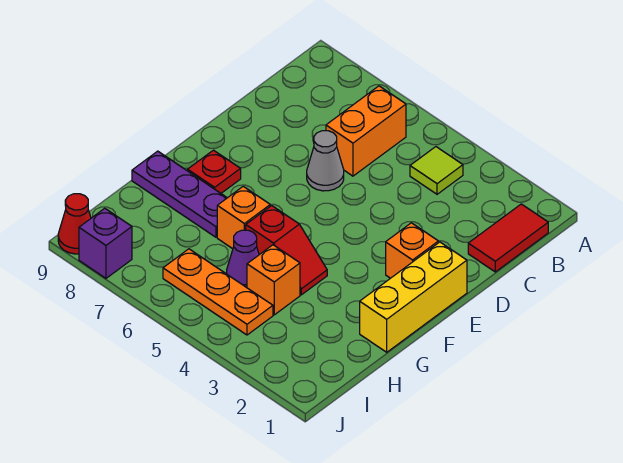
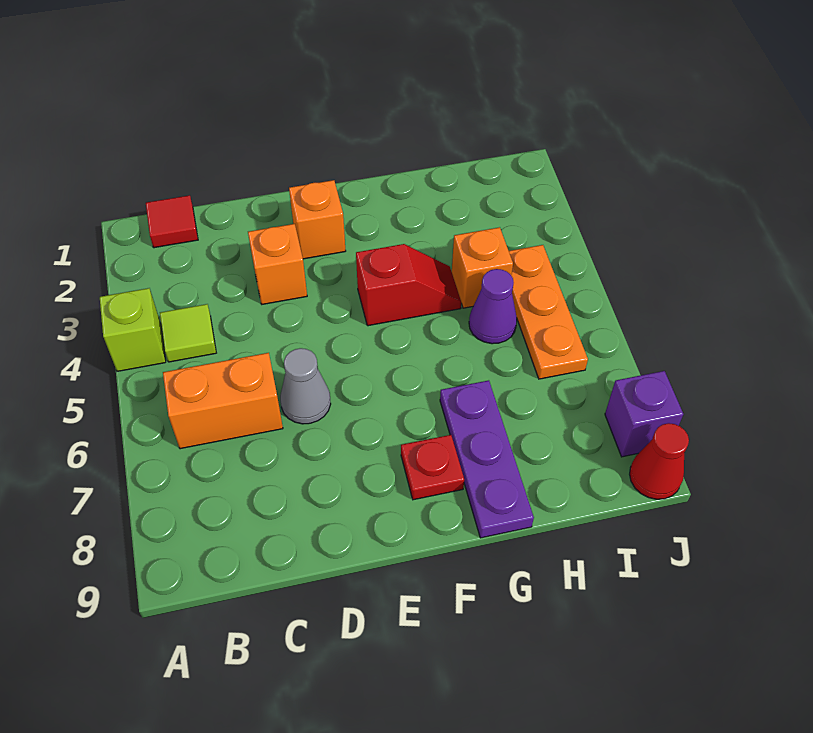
none -> lime brick A4 level 1
red tile B1:C1 level 1 -> red tile B1 level 1
yellow brick E1:G1 level 1 -> none
red slope G4:G5 level 1 top 5 -> red slope F4:G4 level 1 top F
orange brick G6 level 1 -> orange brick D3 level 1

